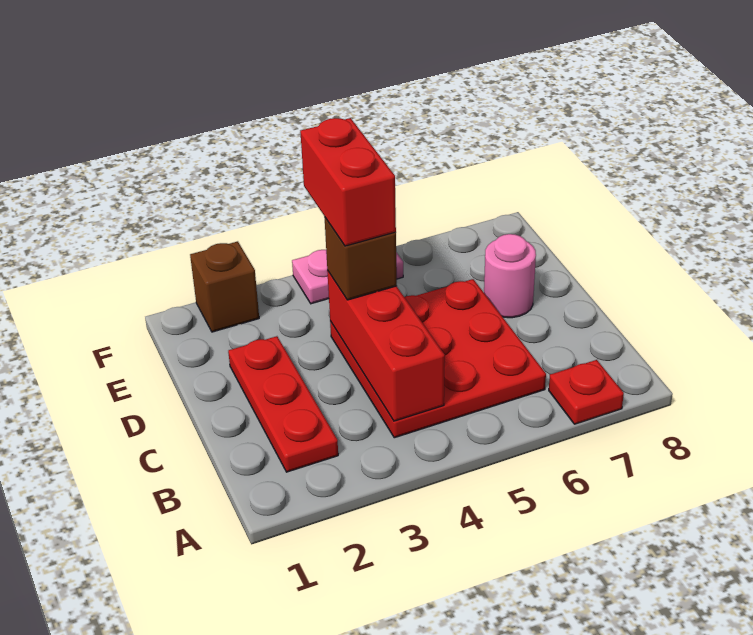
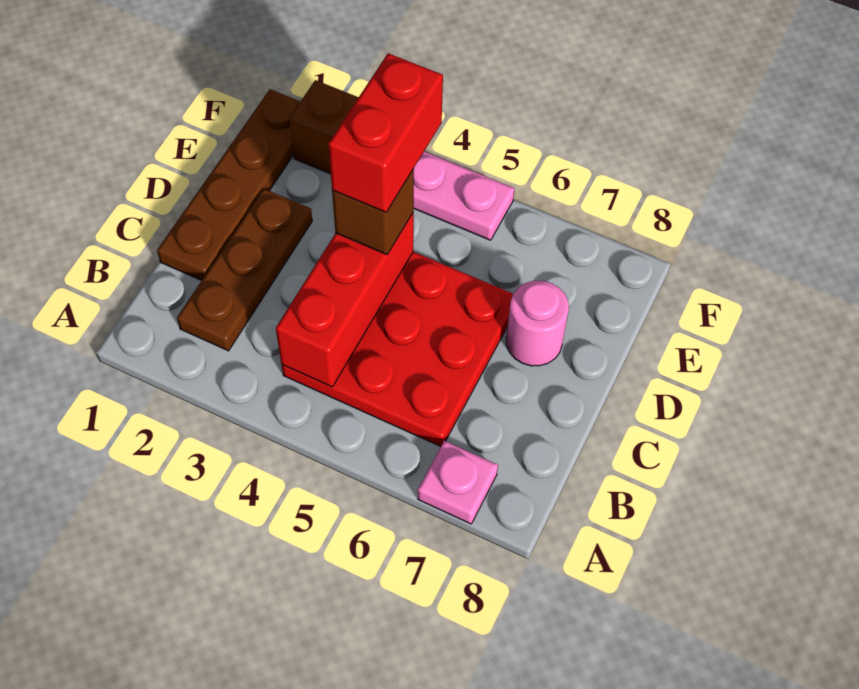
red plate A7 level 1 -> pink plate A7 level 1
red plate B2:D2 level 1 -> brown plate B2:D2 level 1
none -> brown plate C1:F1 level 1

